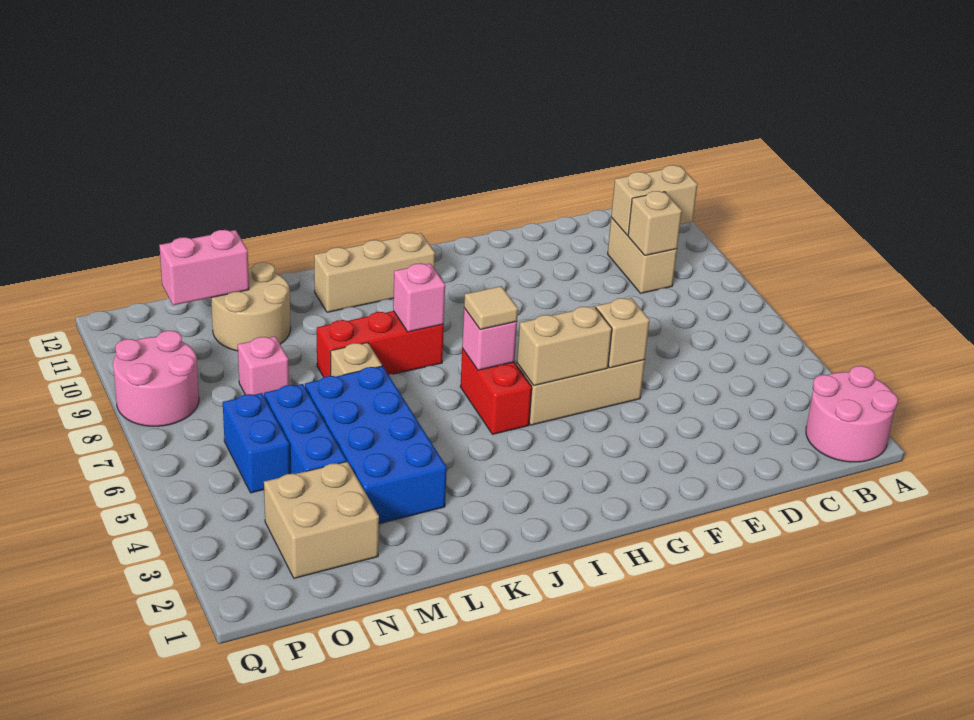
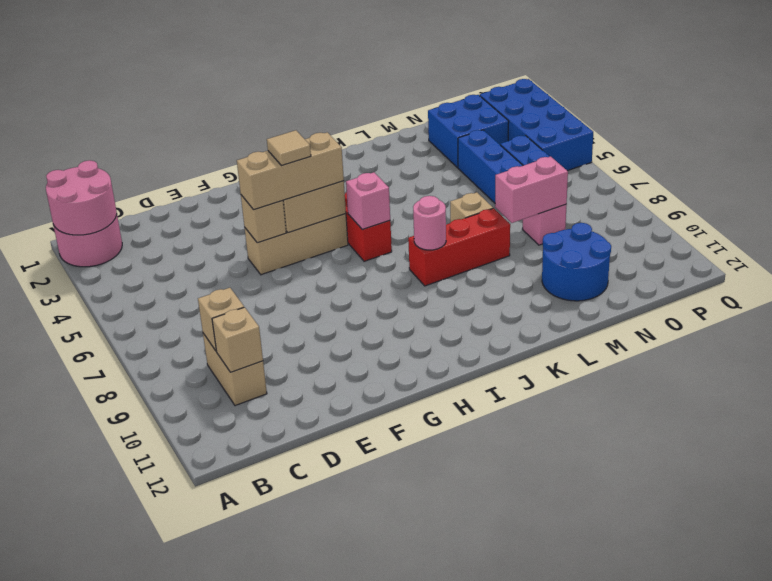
tan brick B10:C10 level 2 -> tan brick C10 level 2
tan tile I6 level 3 -> tan tile G5 level 4
tan brick I11:K11 level 1 -> tan brick F5:H5 level 3
pink brick J8 level 2 -> pink round brick J8 level 2
blue brick L3:M6 level 1 -> blue brick P2:Q5 level 1
tan round brick M10:N11 level 1 -> blue round brick M10:N11 level 1
tan brick N2:O3 level 1 -> blue brick N2:O3 level 1
pink brick N11:O11 level 2 -> pink brick M8:N8 level 2
pink round brick P8:Q9 level 1 -> pink round brick A1:B2 level 2

